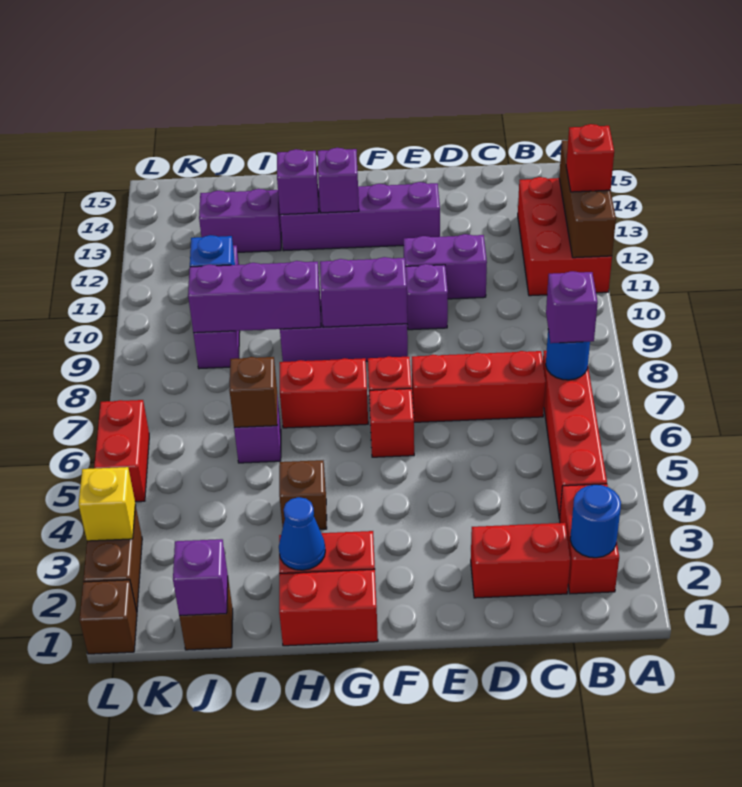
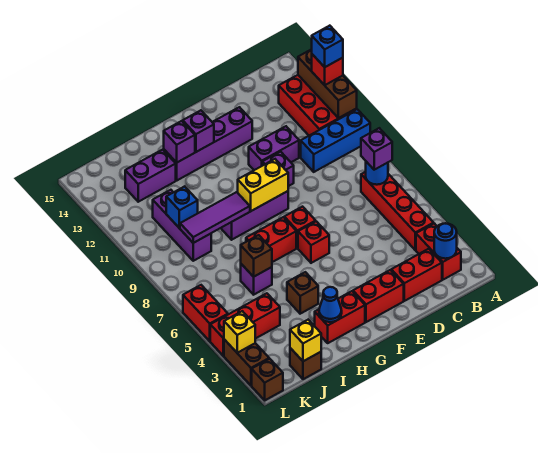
none -> blue brick A10:C10 level 1
none -> blue brick A12 level 4
red brick C7:E7 level 1 -> red brick J4:L4 level 1
purple brick F9:G9 level 2 -> yellow brick F9:G9 level 2
red brick G1:H1 level 1 -> red brick E2:F2 level 1
purple brick H9:J9 level 2 -> purple tile H9:J9 level 2
purple brick J1 level 2 -> yellow brick J1 level 2

